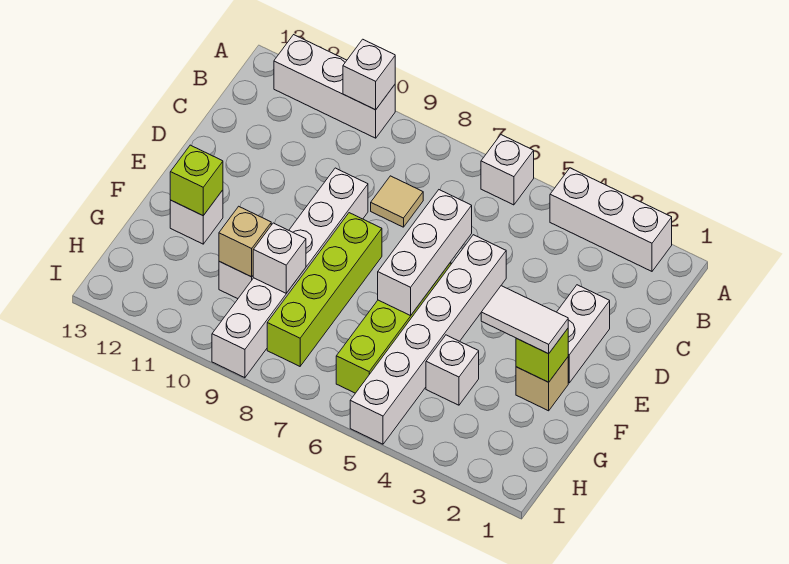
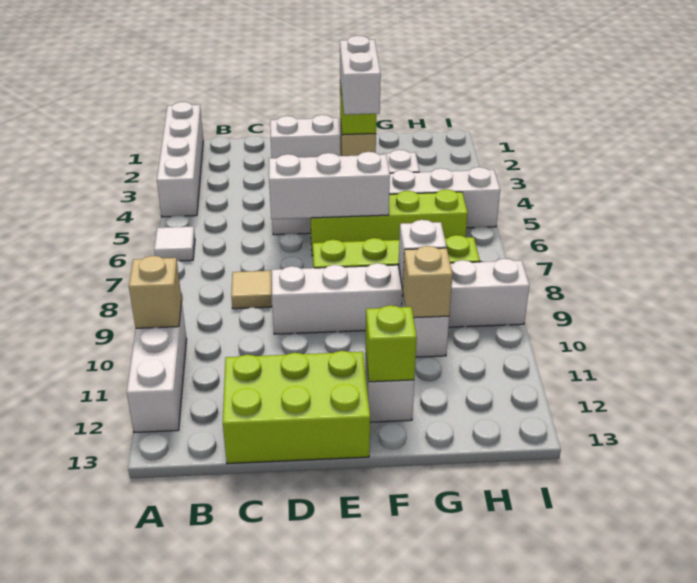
white brick A2:A4 level 1 -> white brick A1:A4 level 1
white brick A6 level 1 -> white tile A6 level 1
white brick A10 level 2 -> tan brick A10 level 2
none -> lime brick C12:E13 level 1
white tile F2:F3 level 3 -> white brick F2:F3 level 3

